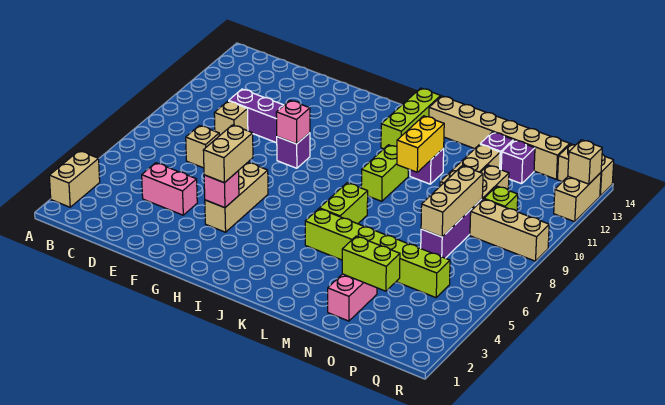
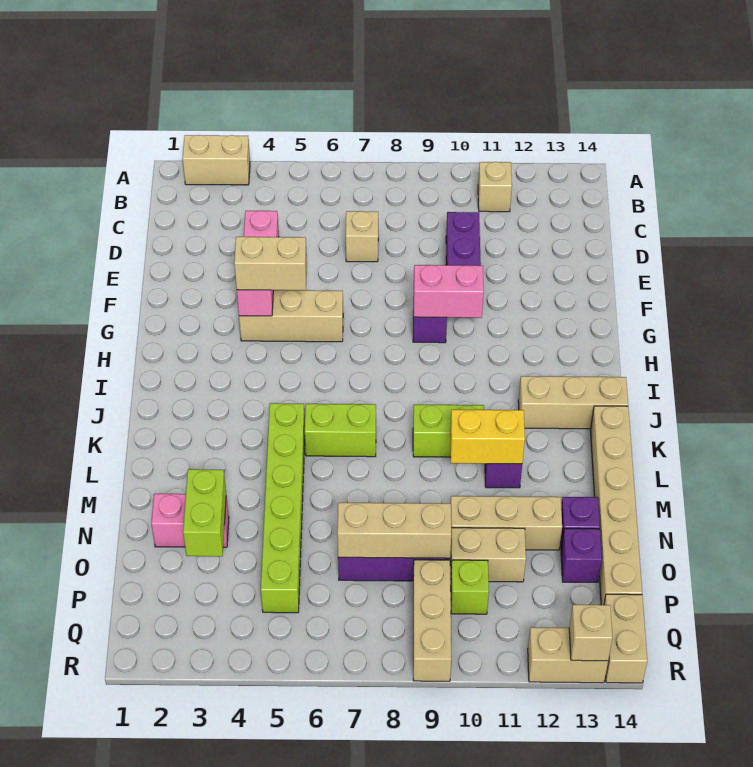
tan brick D9 level 1 -> tan brick B11 level 1
pink brick G9 level 2 -> pink brick G9:G10 level 2
lime brick J12:J14 level 1 -> tan brick J12:J14 level 1

